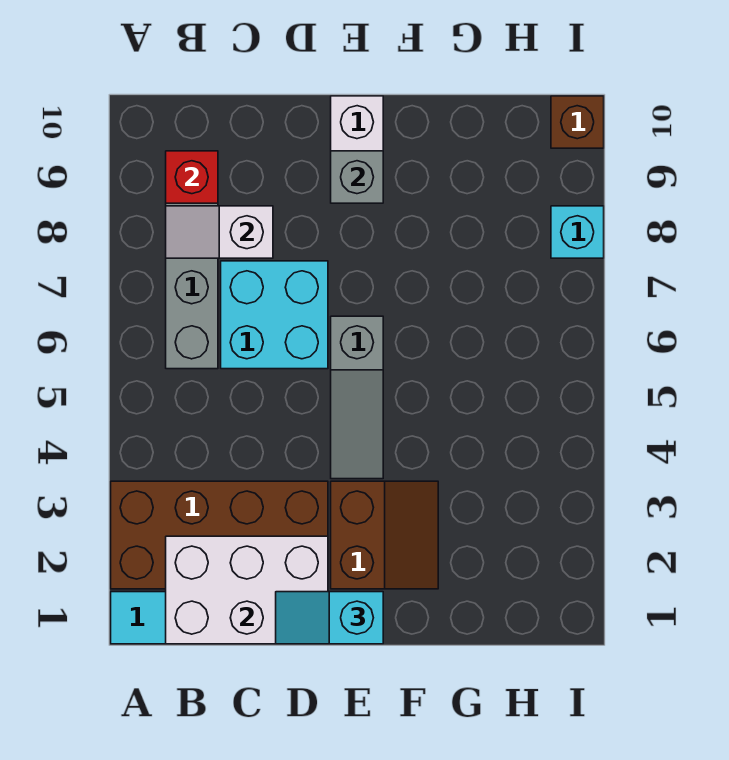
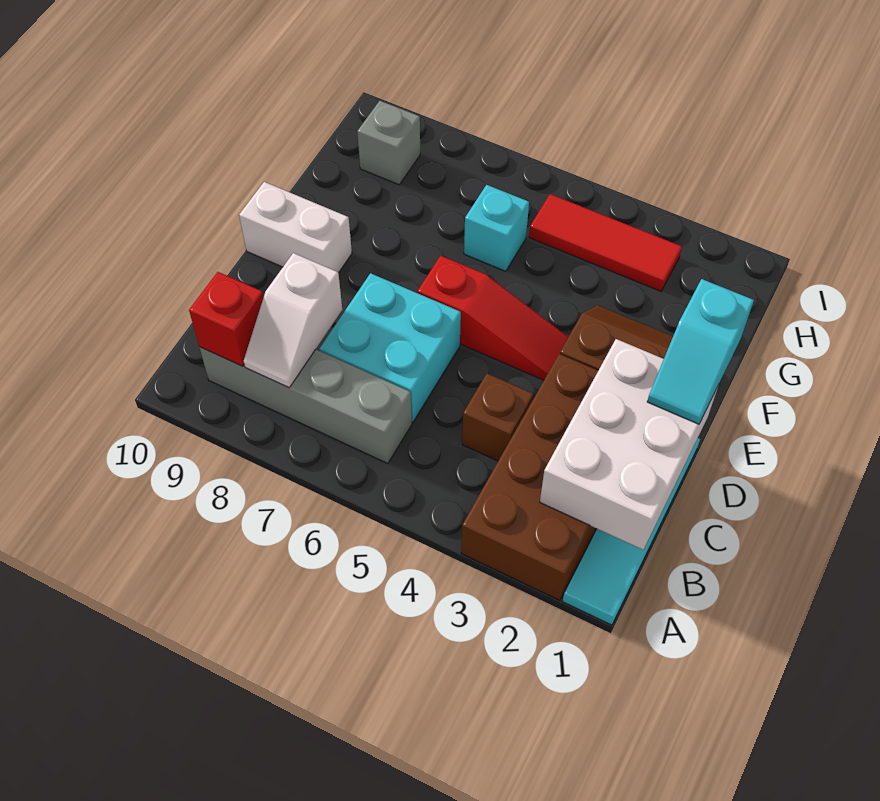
grey slope E4:E6 level 1 top 6 -> red slope E4:E6 level 1 top 6
grey brick E9 level 2 -> grey brick H9 level 1
none -> red tile H3:H5 level 1
cyan brick I8 level 1 -> cyan brick G6 level 1
brown brick I10 level 1 -> brown brick C4 level 1

